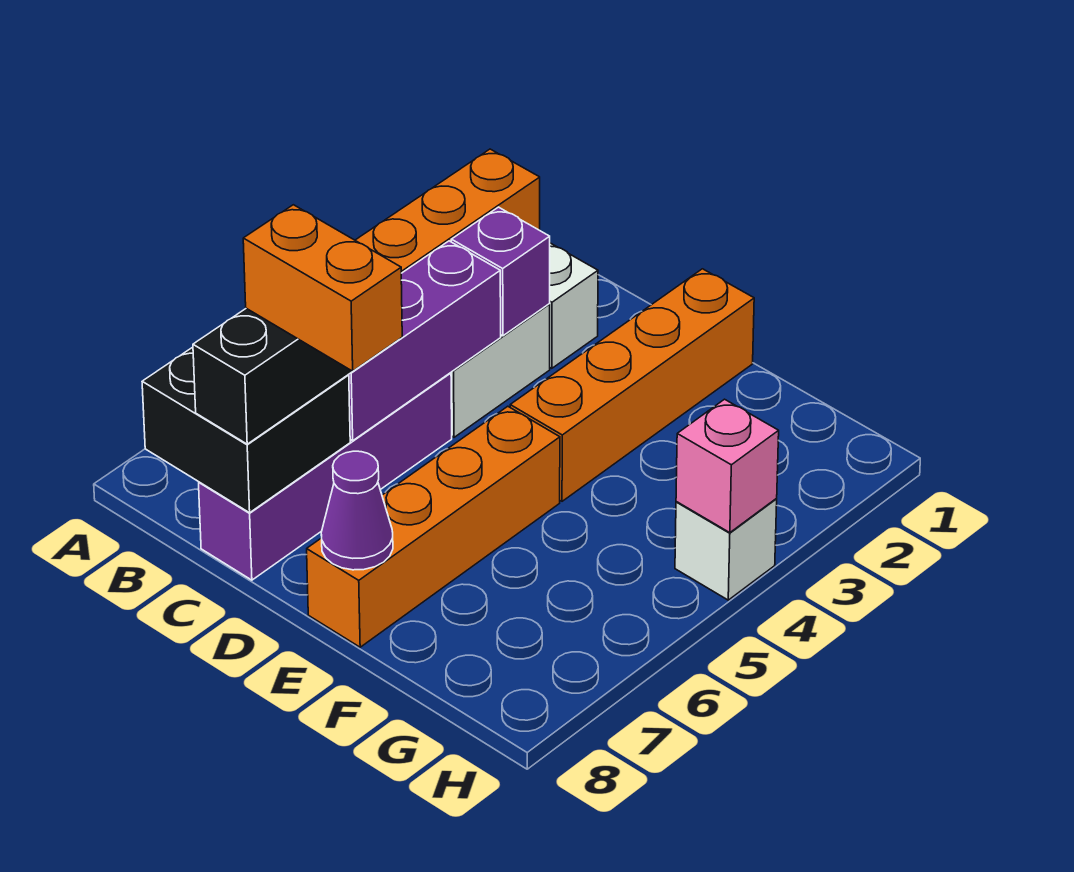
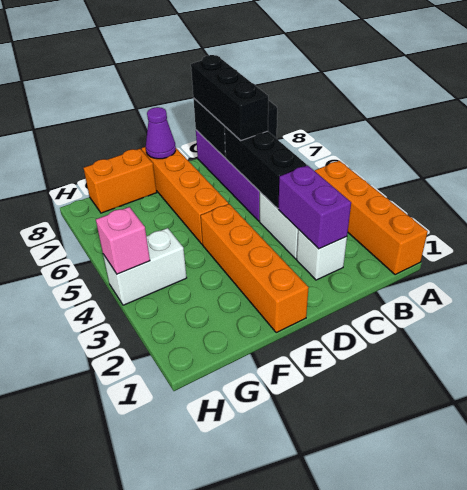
purple brick C3 level 2 -> purple brick C2:C3 level 2
purple brick C4:C6 level 2 -> black brick C4:C6 level 2
orange brick C7:D7 level 4 -> orange brick F8:G8 level 1
white brick H4 level 1 -> white brick G4:H4 level 1

